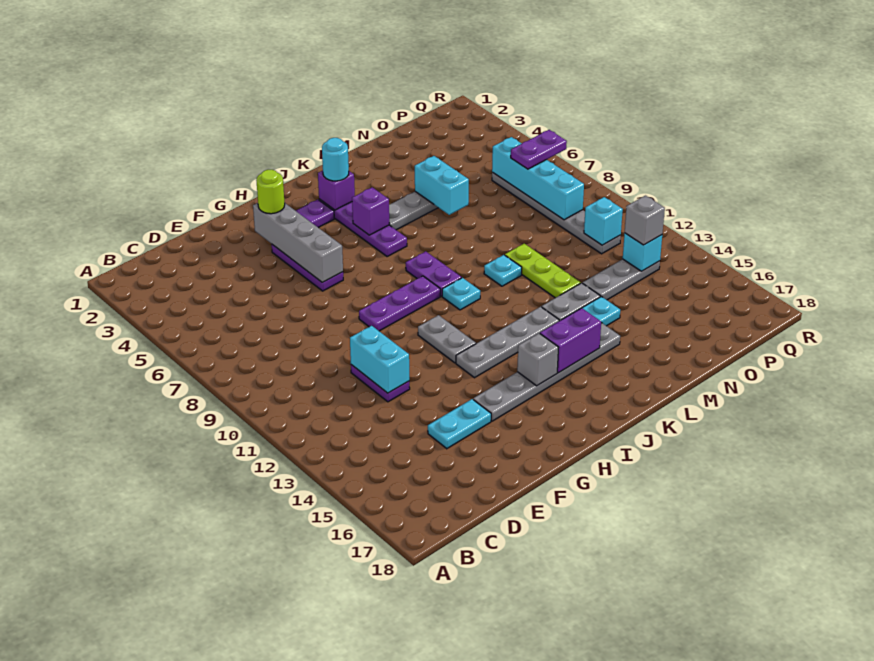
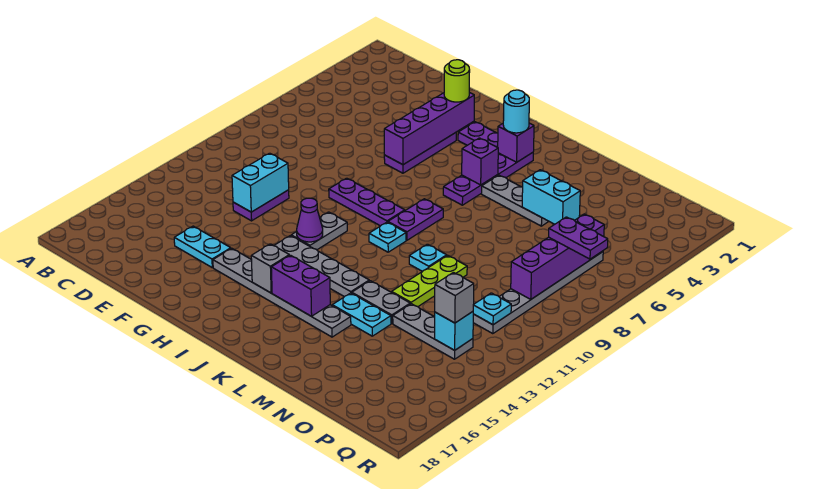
grey brick G3:G6 level 2 -> purple brick G3:G6 level 2
none -> purple cone H12 level 2
cyan brick M5:M6 level 2 -> cyan brick M5:N5 level 2
cyan brick P6:P9 level 2 -> purple brick P6:P9 level 2
cyan brick P11 level 2 -> cyan plate P11 level 2

